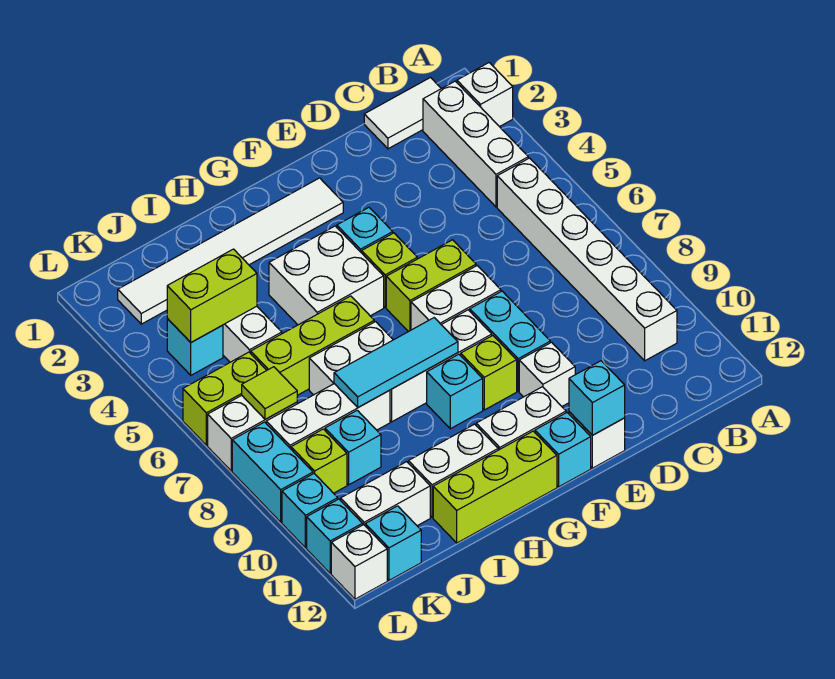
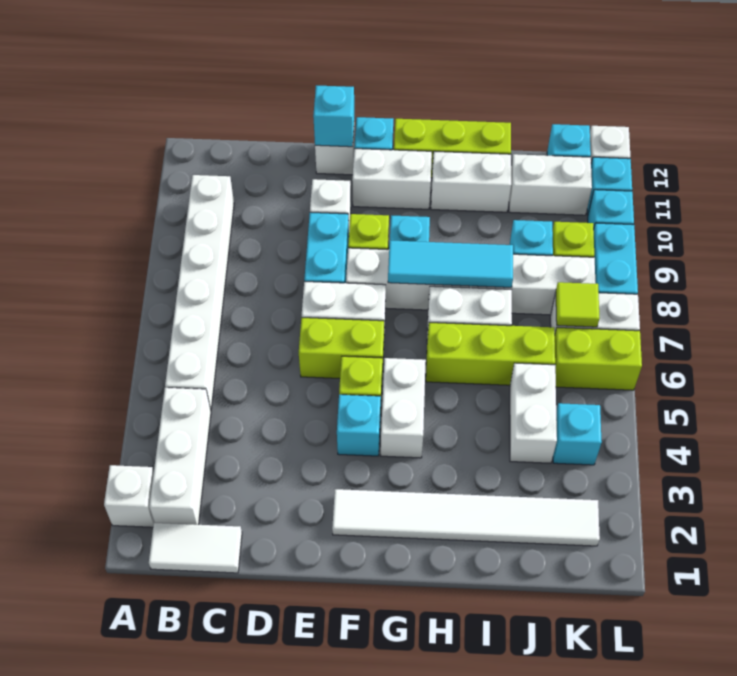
white brick G4:H5 level 1 -> white brick G4:G5 level 1
lime brick J4:K4 level 2 -> none

